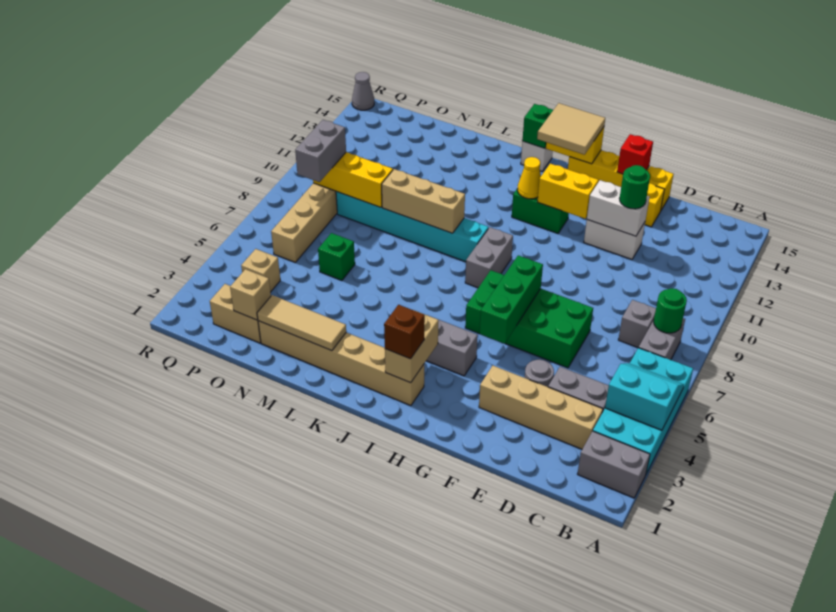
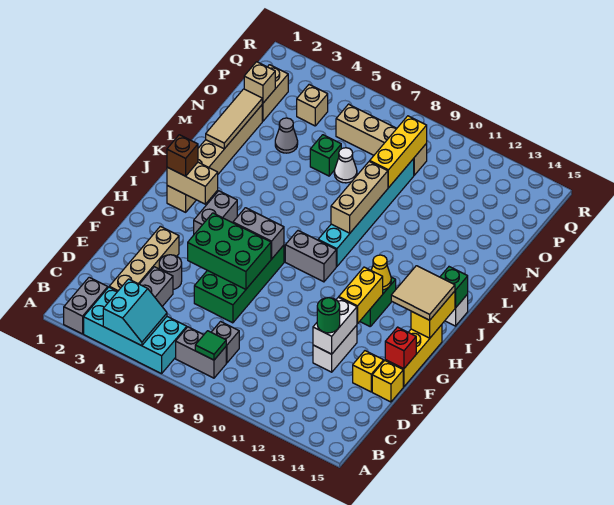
green round brick B8 level 2 -> green tile B8 level 2
green brick G5:G7 level 2 -> green brick F5:G7 level 2
none -> white cone N7 level 1
grey brick P8:P9 level 3 -> grey brick H6:H7 level 2
grey cone R15 level 1 -> grey cone N4 level 1

